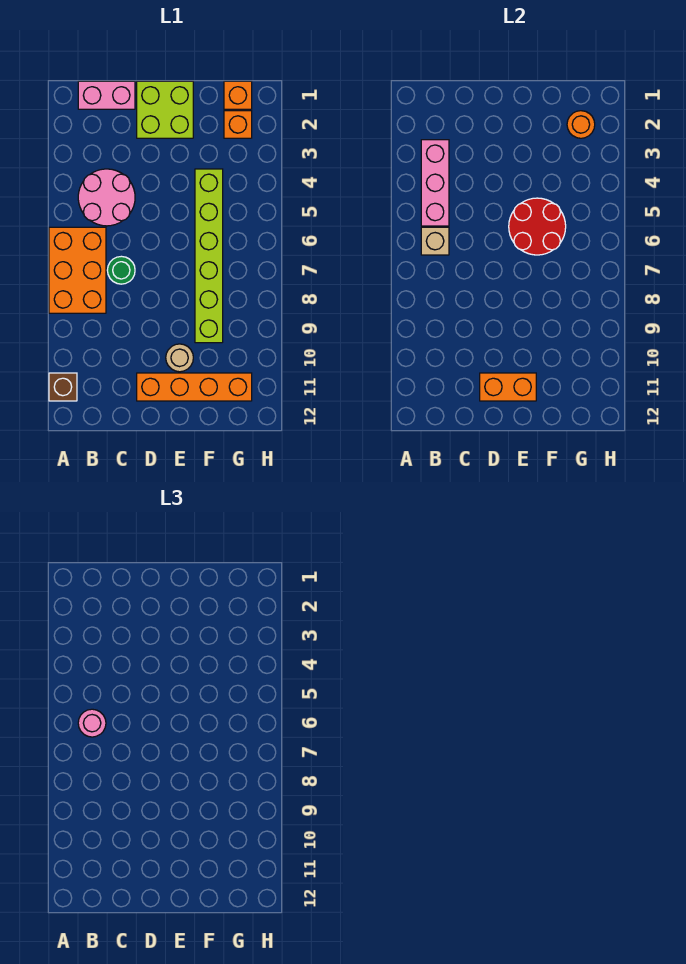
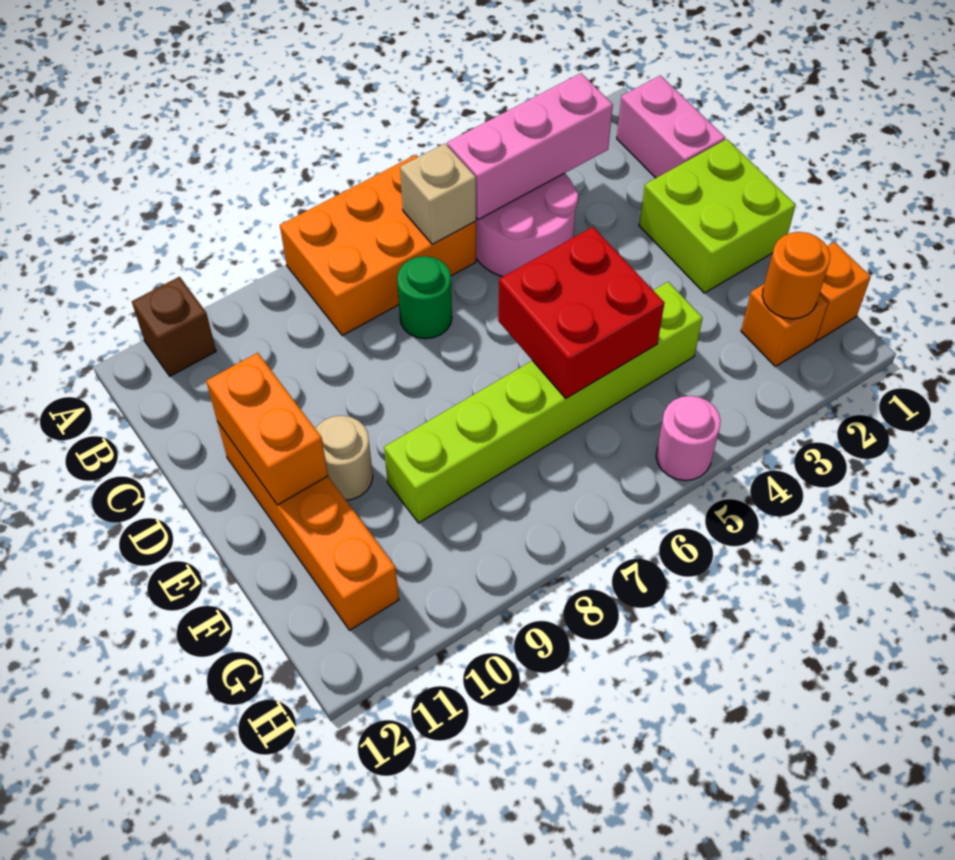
pink round brick B6 level 3 -> pink round brick H5 level 1
red round brick E5:F6 level 2 -> red brick E5:F6 level 2

